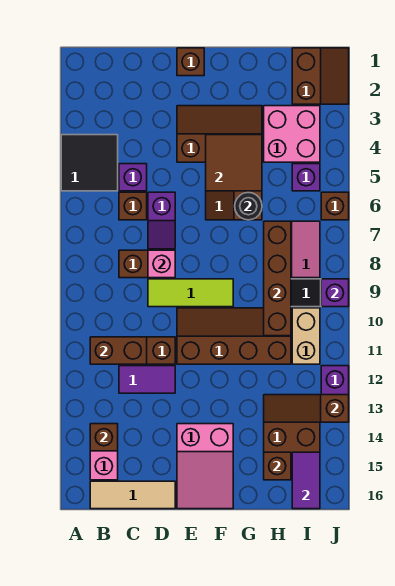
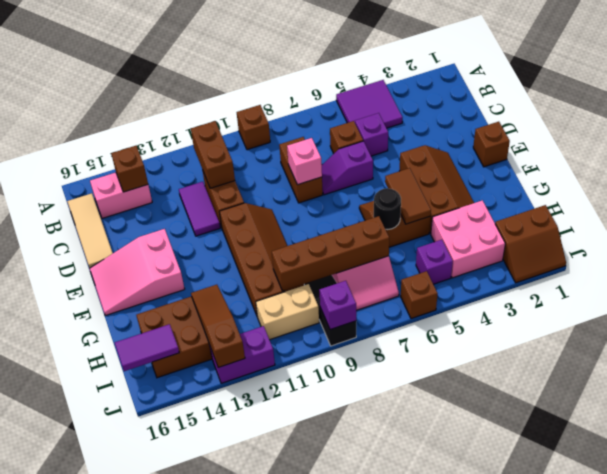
black tile A4:B5 level 1 -> purple tile A4:B5 level 1
lime tile D9:F9 level 1 -> none
brown tile F4:G5 level 2 -> brown tile F5:G5 level 2
brown brick H15 level 2 -> brown brick A9 level 1

